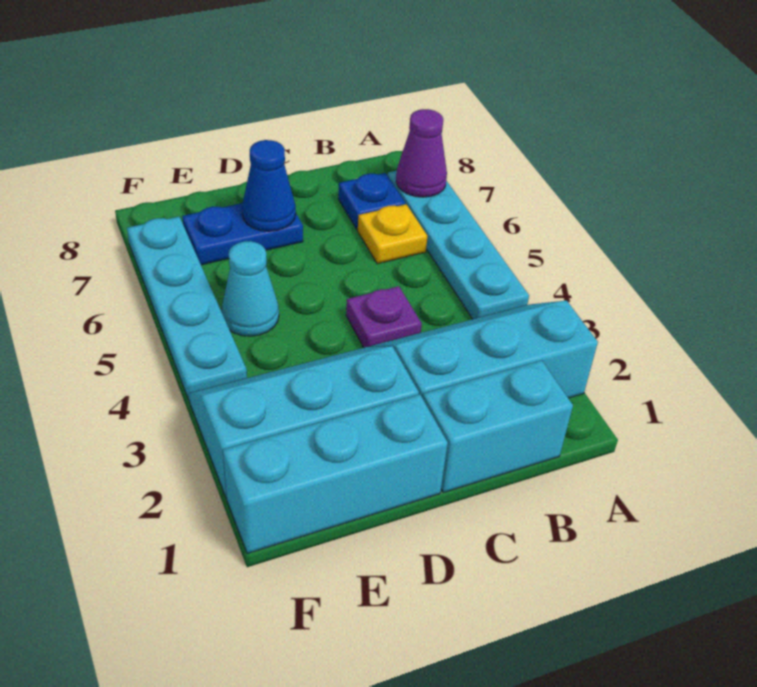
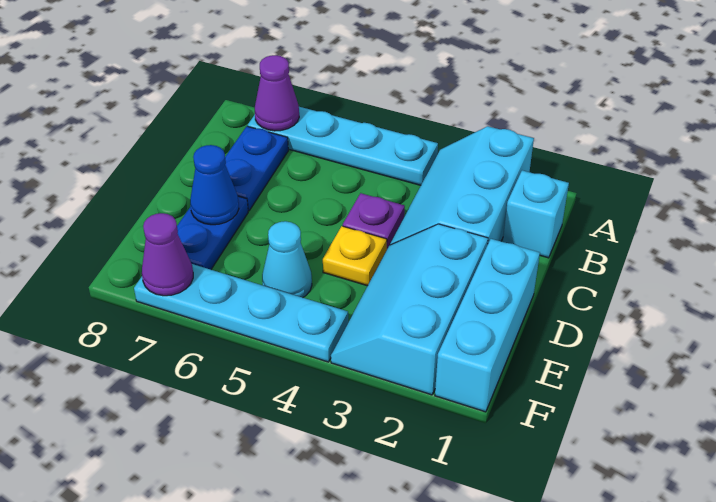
cyan brick B1:C1 level 1 -> cyan brick B1 level 1
yellow plate B6 level 1 -> yellow plate D4 level 1
blue plate B7 level 1 -> blue plate B7:C7 level 1
none -> purple cone F7 level 2

